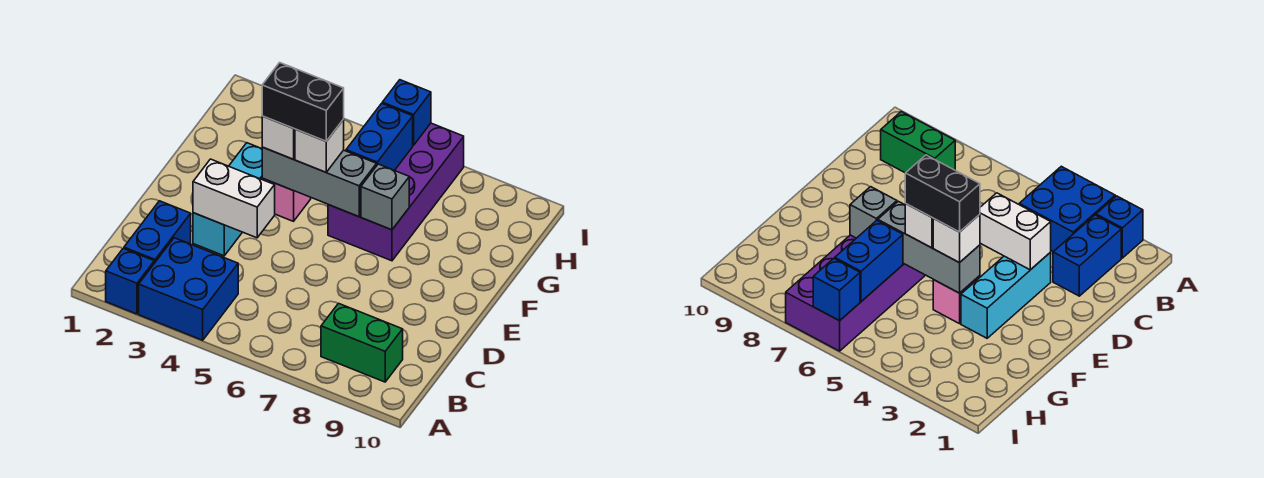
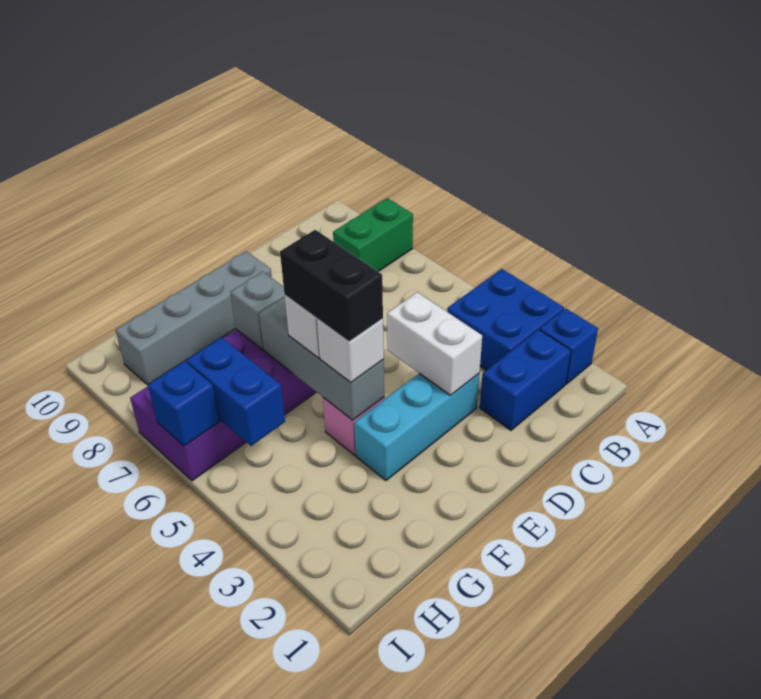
green brick B8:B9 level 1 -> green brick A8:B8 level 1
none -> grey brick E9:H9 level 1
blue brick G6:H6 level 2 -> blue brick H5:H6 level 2

